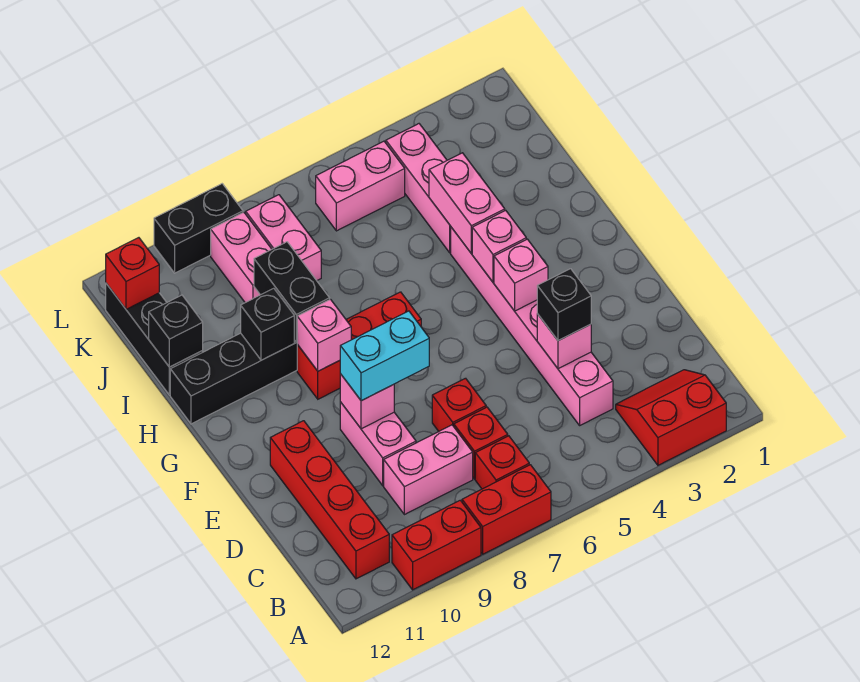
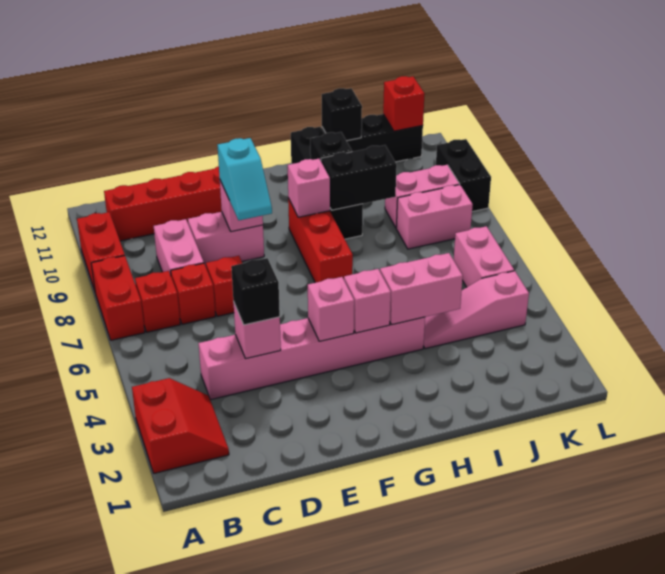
cyan brick E8:E9 level 3 -> cyan slope E8:E9 level 3 top 9
pink brick I4:K4 level 1 -> pink slope I4:K4 level 1 top K

